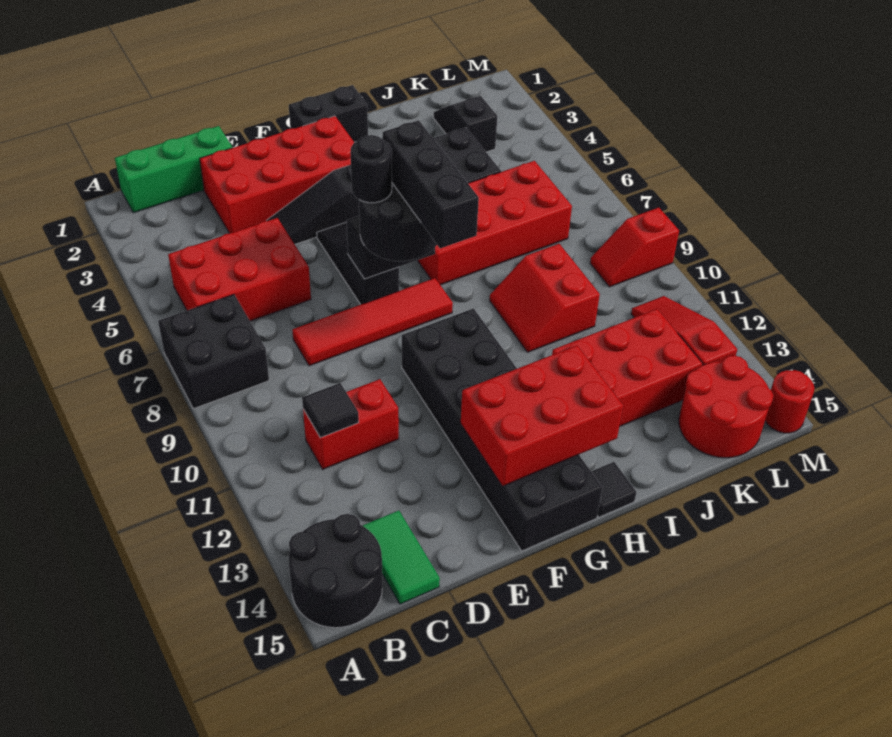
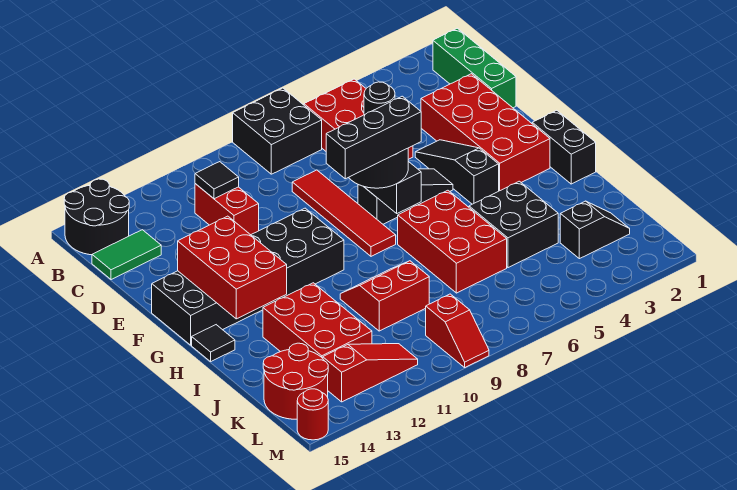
red brick H6:K7 level 1 -> red brick H6:J7 level 1
red slope L9:M9 level 1 top M -> red slope L9:M9 level 1 top L

